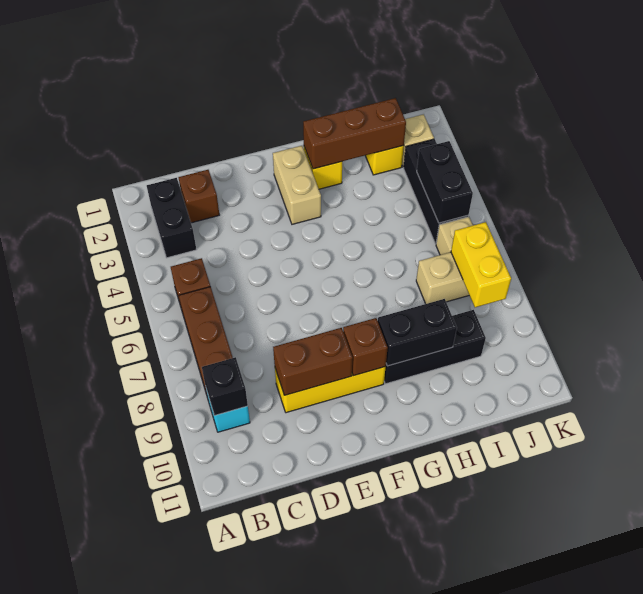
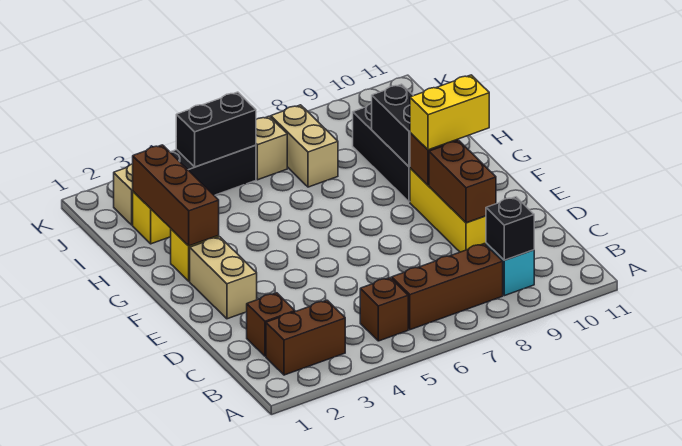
black brick B2:B3 level 1 -> brown brick B2:B3 level 1
tan brick F2:F3 level 1 -> tan brick E2:F2 level 1
yellow brick J7:J8 level 2 -> yellow brick F9:F10 level 3

